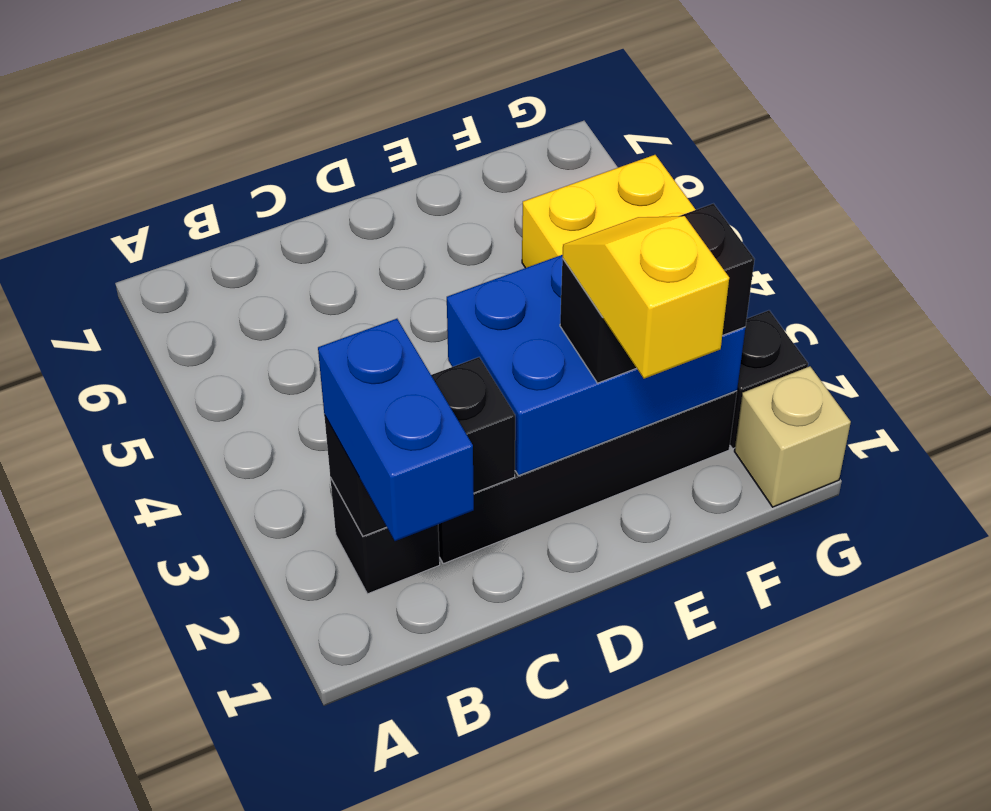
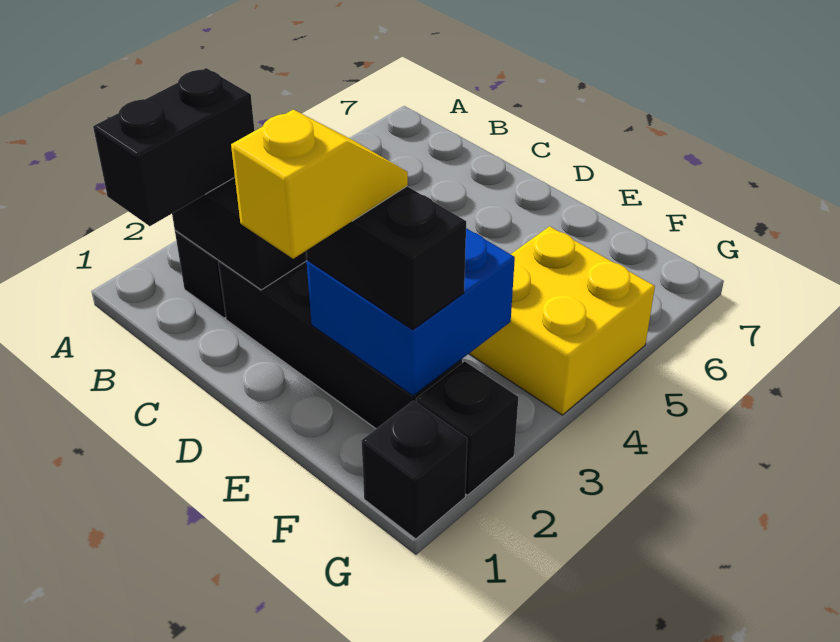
blue brick B1:B2 level 3 -> black brick B1:B2 level 3
blue brick D2:F3 level 2 -> blue brick E2:F3 level 2
tan brick G1 level 1 -> black brick G1 level 1

